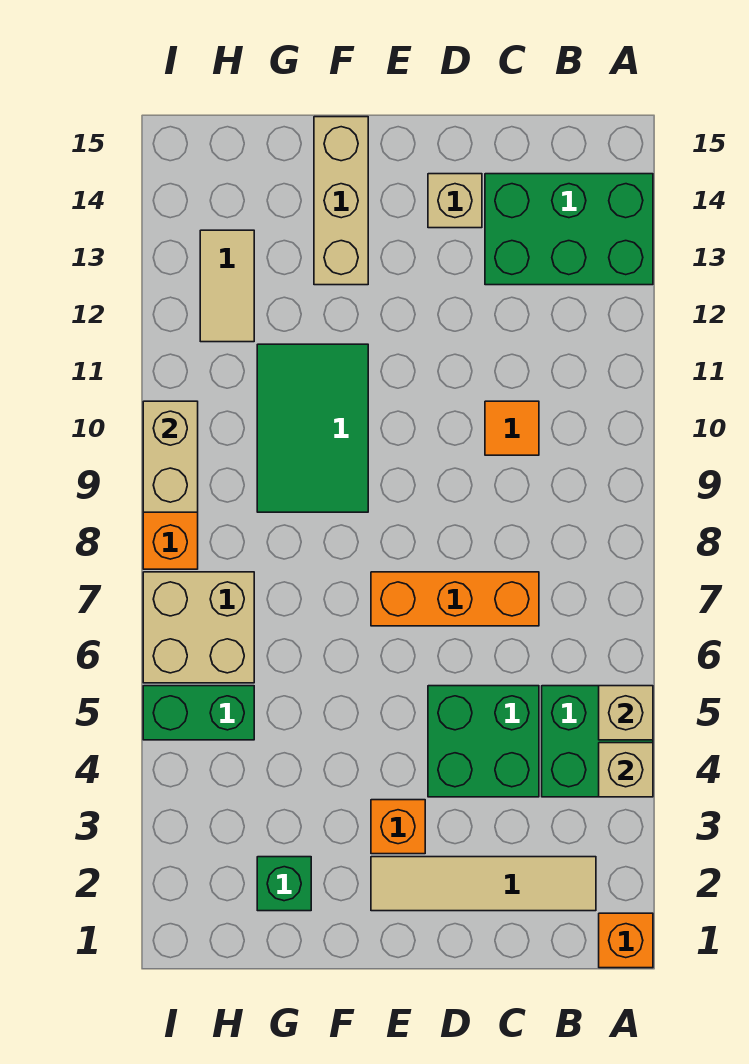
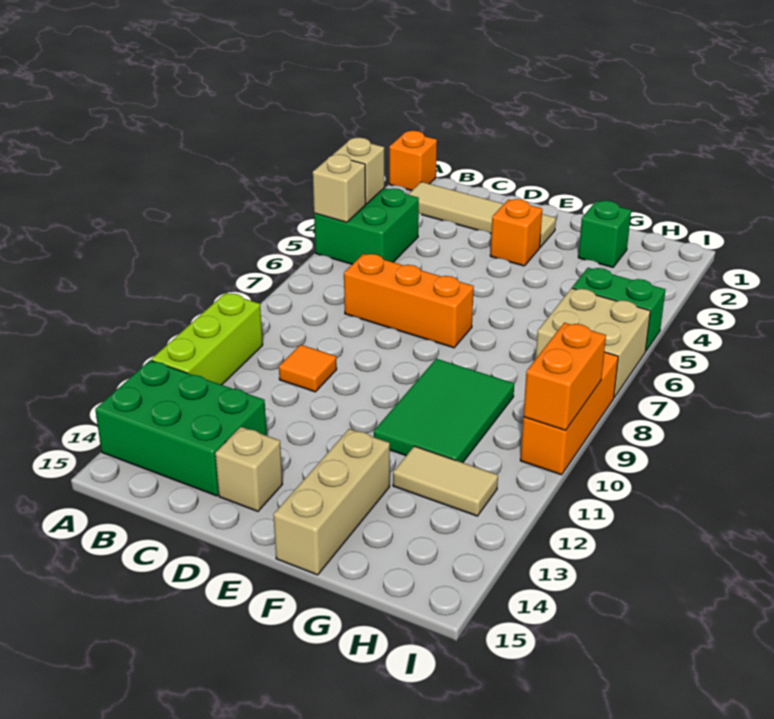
none -> lime brick A10:A12 level 1
green brick C4:D5 level 1 -> none
tan tile H12:H13 level 1 -> tan tile G12:H12 level 1
tan brick I9:I10 level 2 -> orange brick I9:I10 level 2

